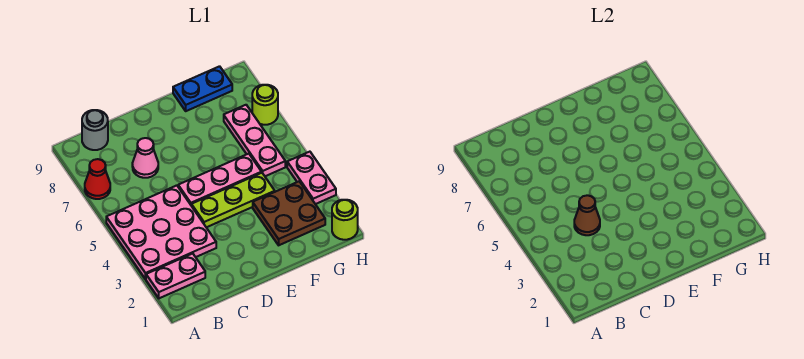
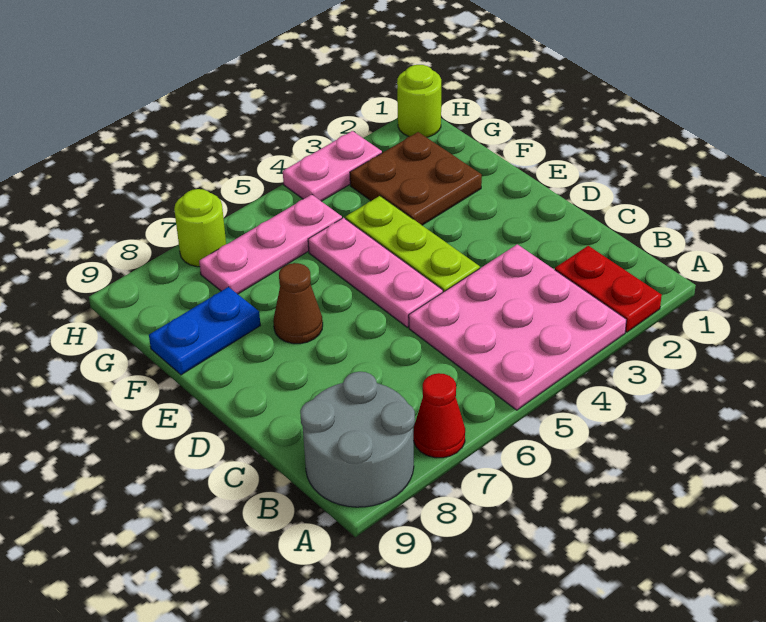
pink plate A2:B2 level 1 -> red plate A2:B2 level 1
grey round brick B9 level 1 -> grey round brick A8:B9 level 1
brown cone C4 level 2 -> brown cone E7 level 1
pink cone C7 level 1 -> none
blue plate F9:G9 level 1 -> blue plate F8:F9 level 1

